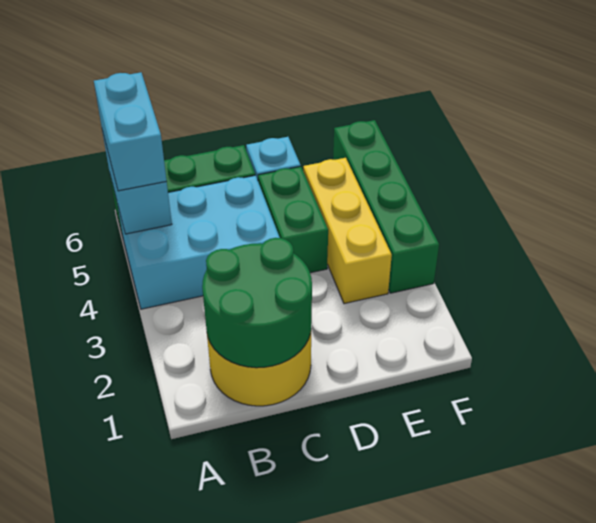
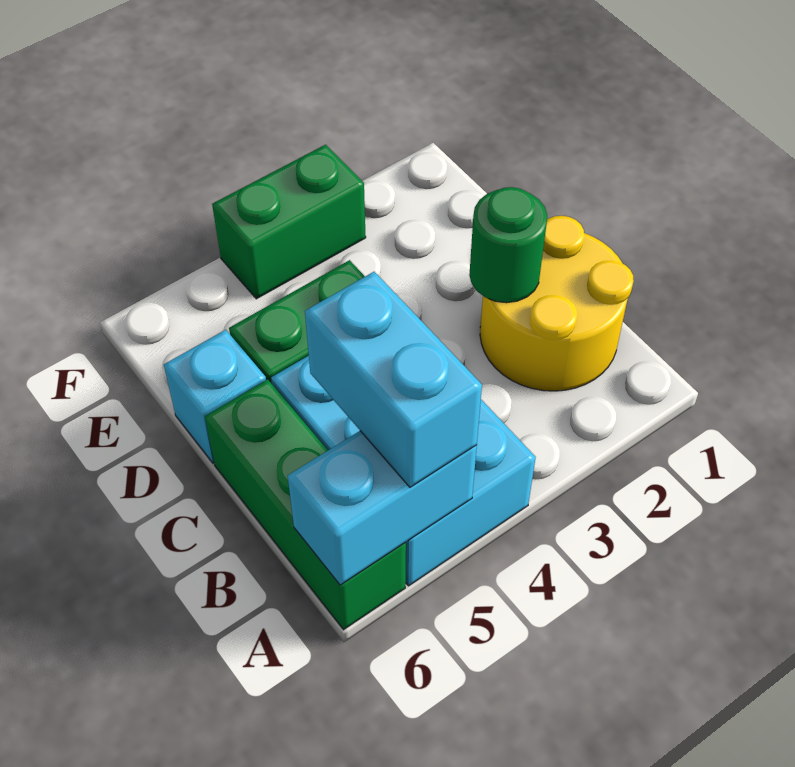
cyan brick A5:A6 level 3 -> cyan brick A5:B5 level 3
green round brick B1:C2 level 2 -> green round brick C2 level 2
yellow brick E3:E5 level 1 -> none
green brick F3:F6 level 1 -> green brick F3:F4 level 1

